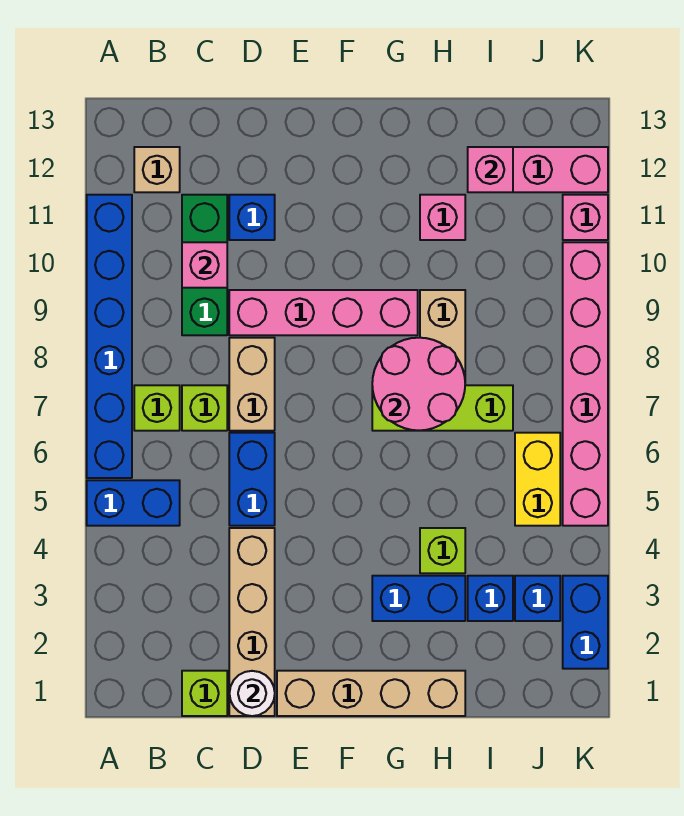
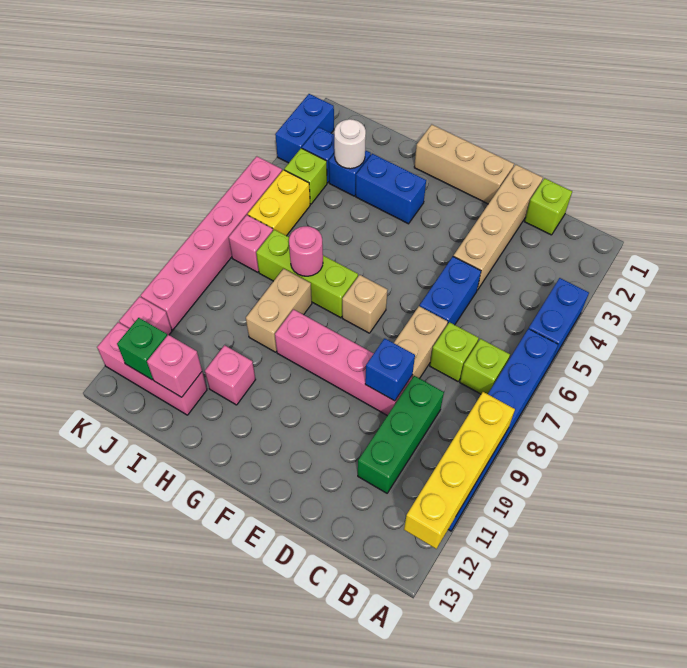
blue brick A5:B5 level 1 -> blue brick A4:A5 level 1
none -> yellow brick A9:A12 level 2
tan brick B12 level 1 -> tan brick F7 level 1
pink brick C10 level 2 -> pink brick J7 level 1
white round brick D1 level 2 -> white round brick I3 level 2
blue brick D11 level 1 -> blue brick D9 level 2
tan brick E1:H1 level 1 -> tan brick E1:G1 level 1
pink round brick G7:H8 level 2 -> pink round brick H7 level 2
lime brick H4 level 1 -> lime brick J4 level 1
none -> green brick J12 level 2

